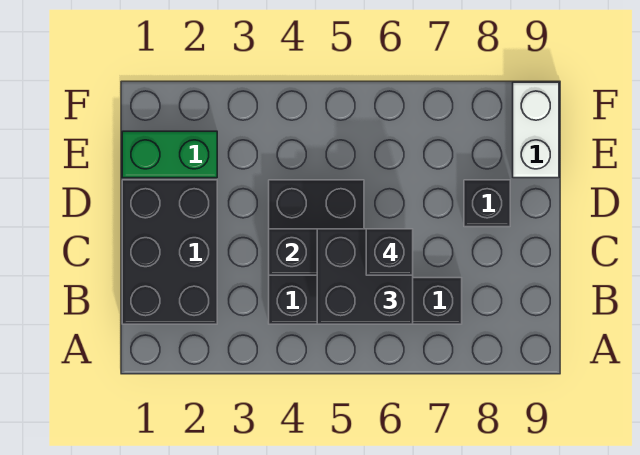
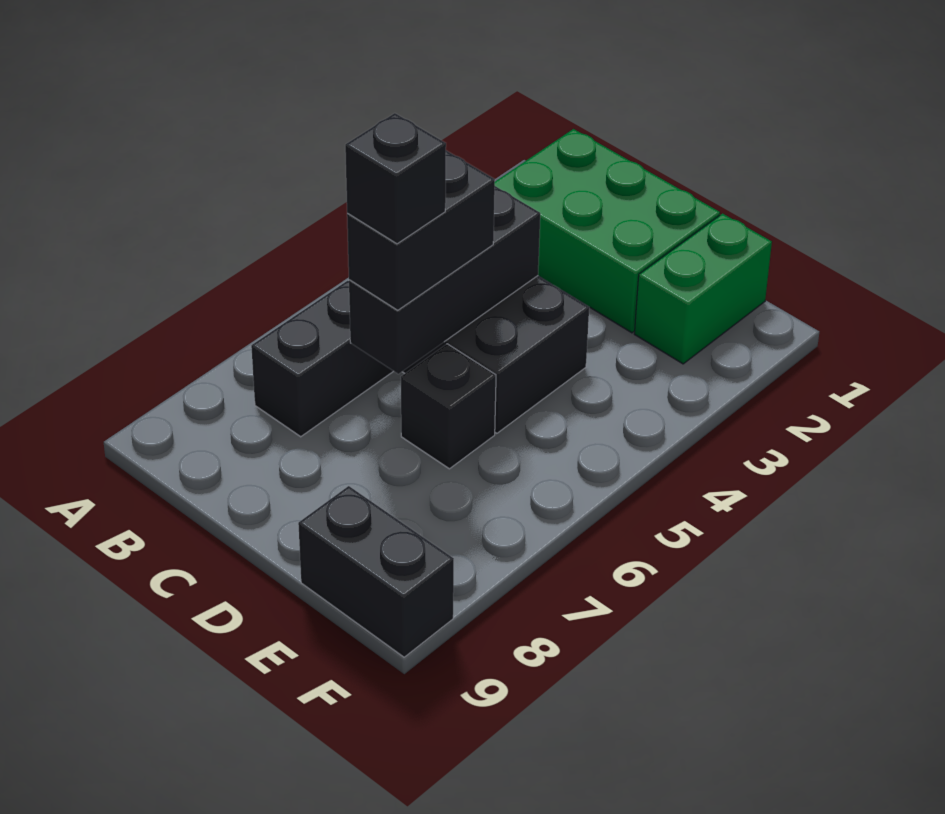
black brick B1:D2 level 1 -> green brick B1:D2 level 1
black brick B5:C6 level 3 -> black brick C5:C6 level 3
black brick D8 level 1 -> black brick D6 level 1
white brick E9:F9 level 1 -> black brick E9:F9 level 1

